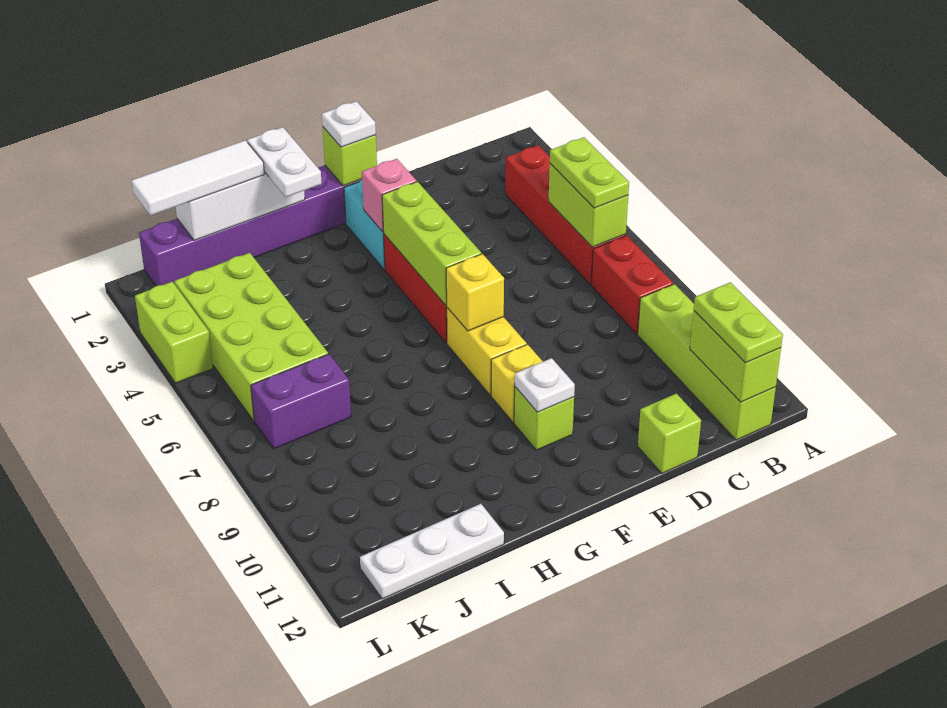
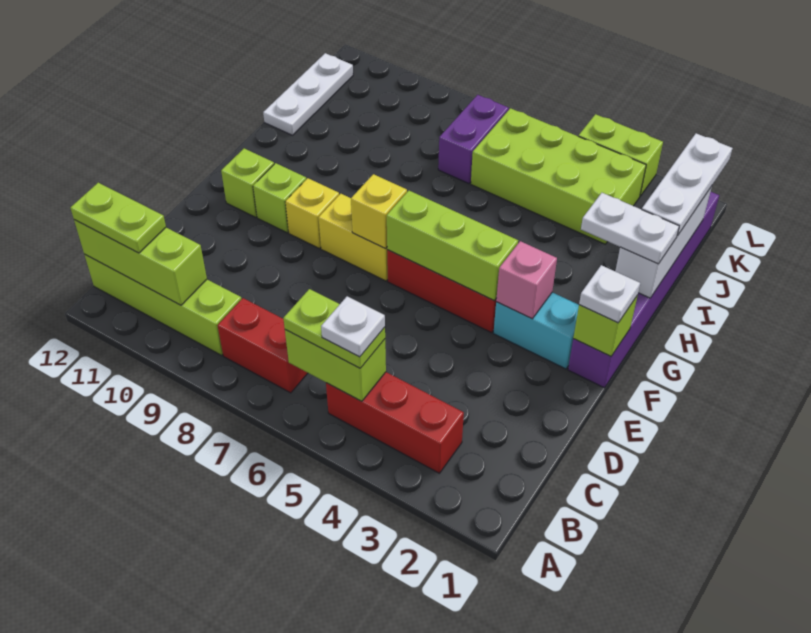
red brick B3:B6 level 1 -> red brick B3:B5 level 1
lime brick B11:B12 level 2 -> lime brick B10:B12 level 2
lime brick D12 level 1 -> lime brick F11 level 1
white plate F10 level 2 -> white plate B5 level 4
white tile I1:K1 level 3 -> white plate I1:K1 level 3

